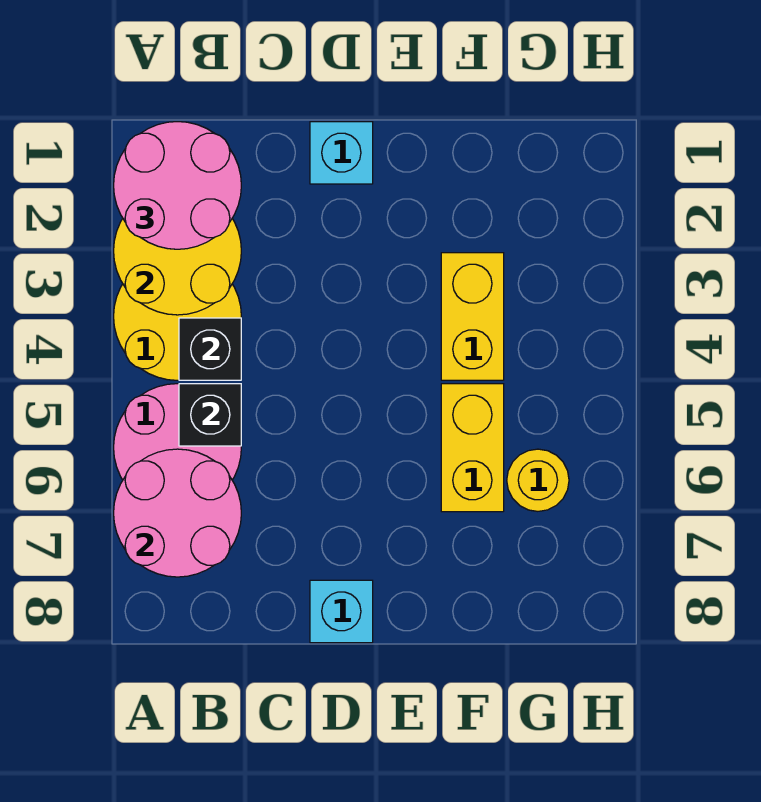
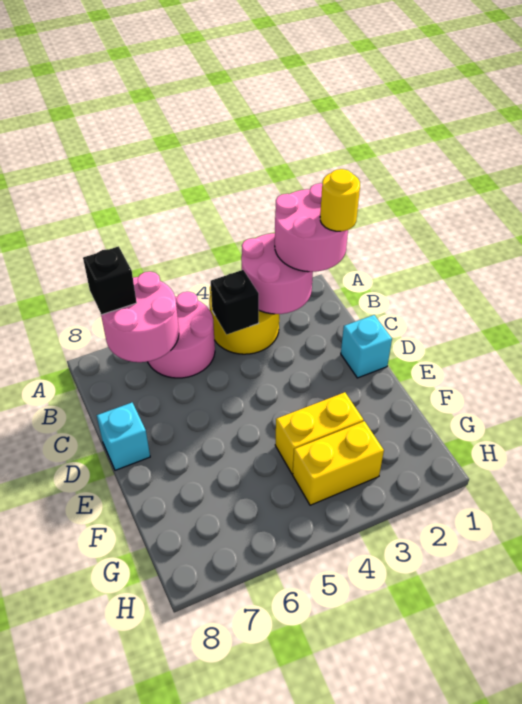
yellow round brick A2:B3 level 2 -> pink round brick A2:B3 level 2
black brick B5 level 2 -> black brick A7 level 3
yellow brick F5:F6 level 1 -> yellow brick G3:G4 level 1
yellow round brick G6 level 1 -> yellow round brick B1 level 4

